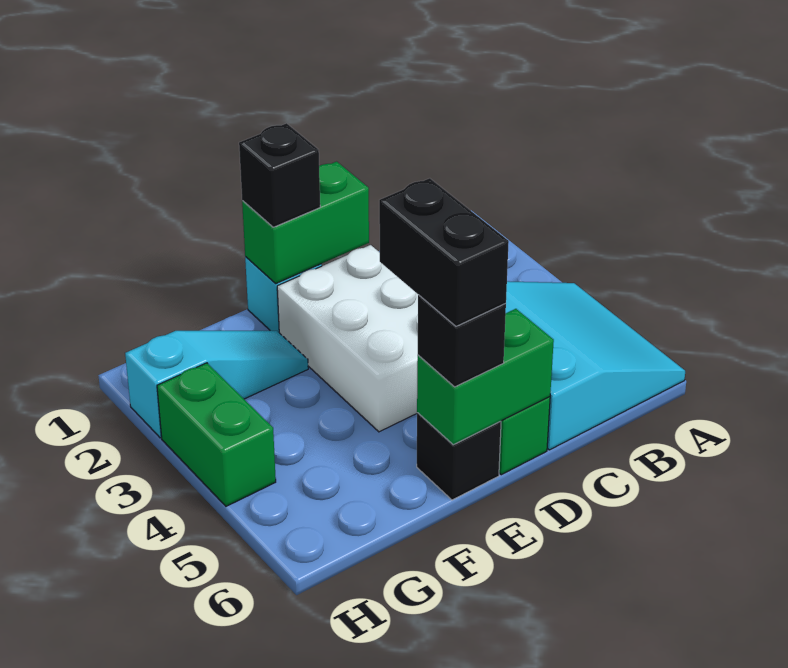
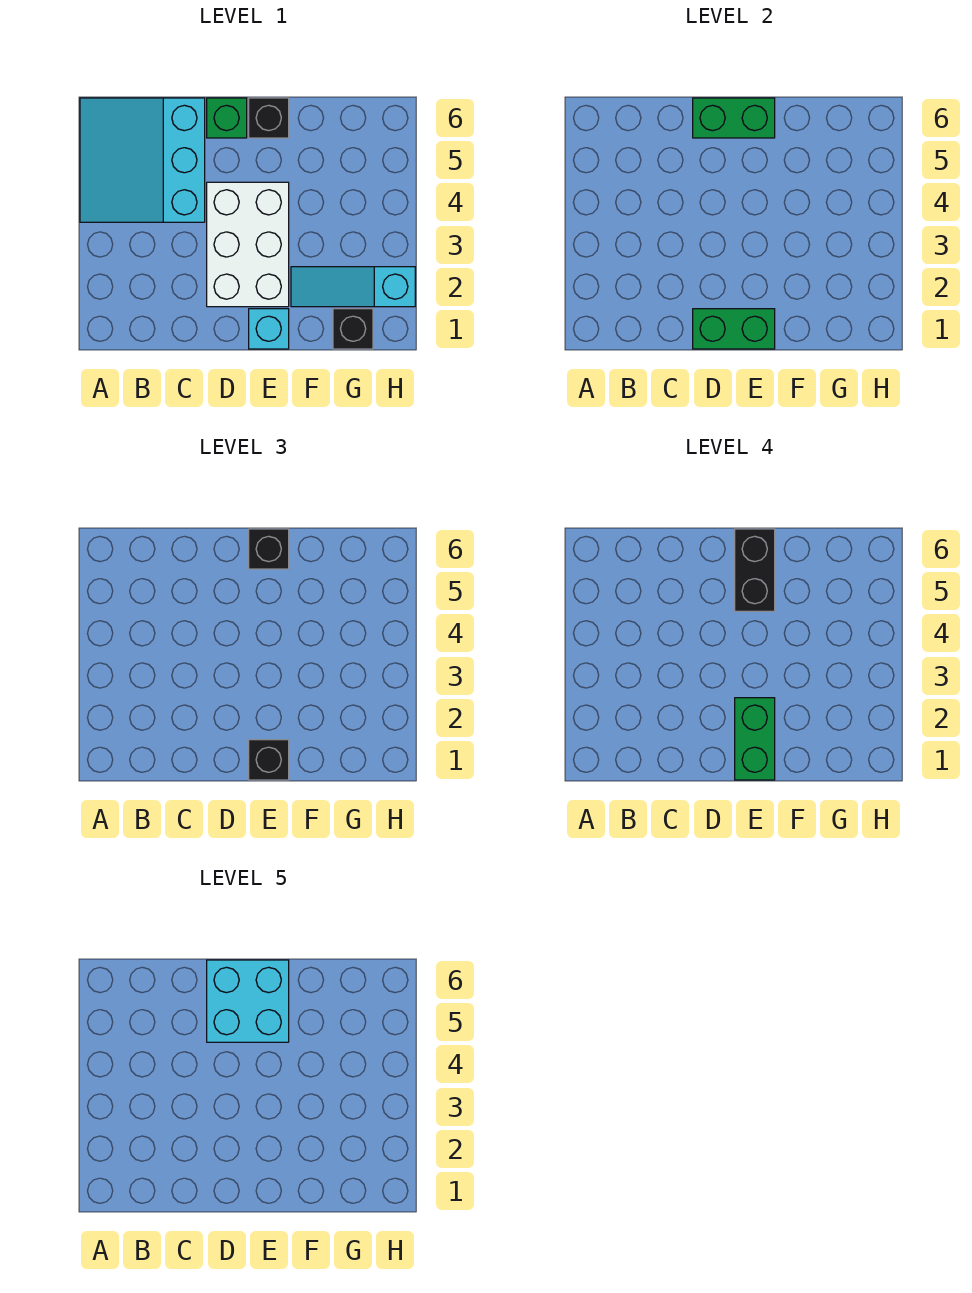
none -> cyan brick D5:E6 level 5
none -> black brick G1 level 1
green brick H3:H4 level 1 -> green brick E1:E2 level 4

